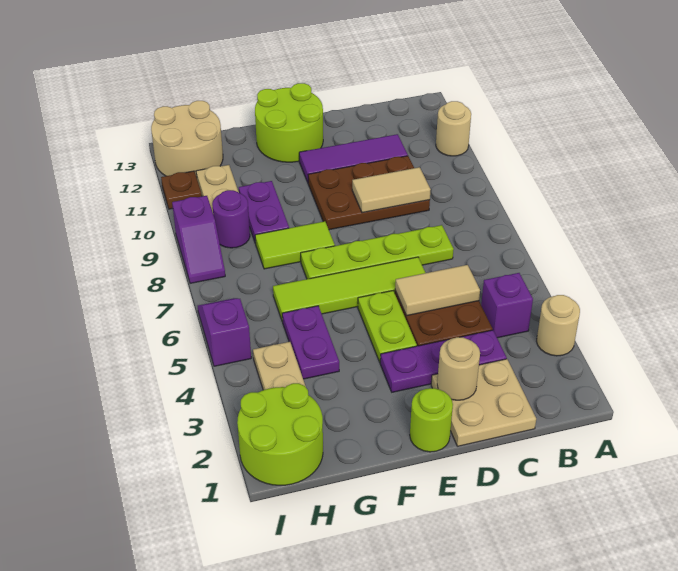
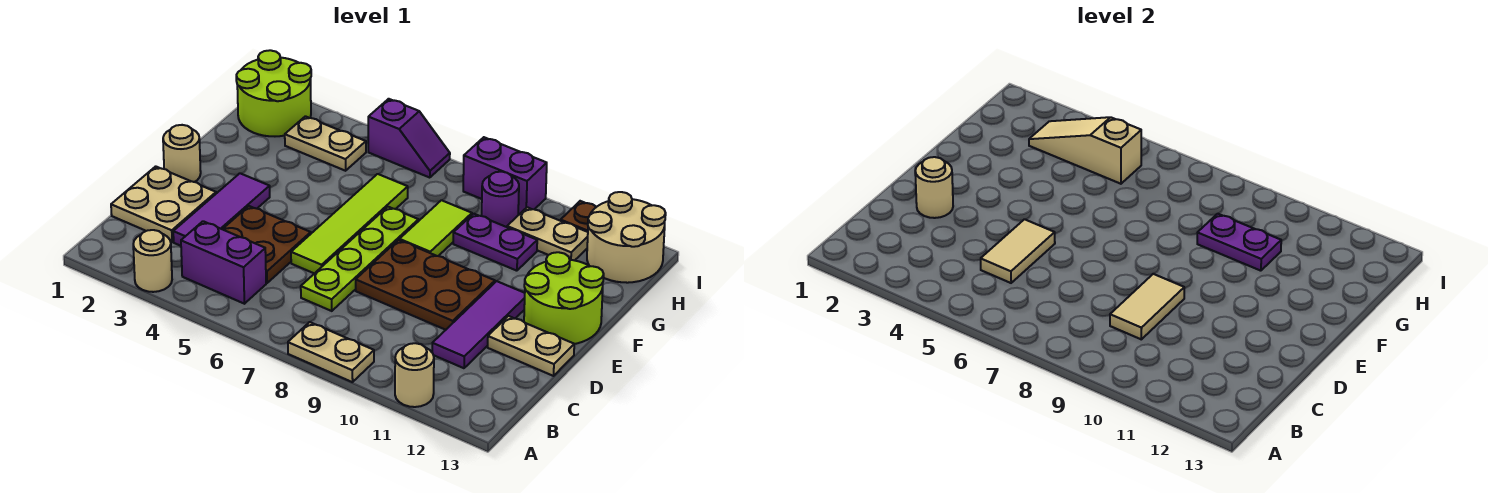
none -> tan plate A8:A9 level 1
purple brick B4 level 1 -> purple brick B4:B5 level 1
purple plate C3:E3 level 1 -> purple tile C3:E3 level 1
brown plate C9:E10 level 1 -> brown plate D8:E10 level 1
none -> tan plate D12:D13 level 1
lime round brick E1 level 1 -> tan round brick E1 level 1
lime plate E4:E5 level 1 -> none
purple plate G4:G5 level 1 -> purple plate G9:G10 level 2
none -> tan slope H3:H5 level 2 top 5
purple slope I8:I9 level 1 top 9 -> purple brick I8:I9 level 1

